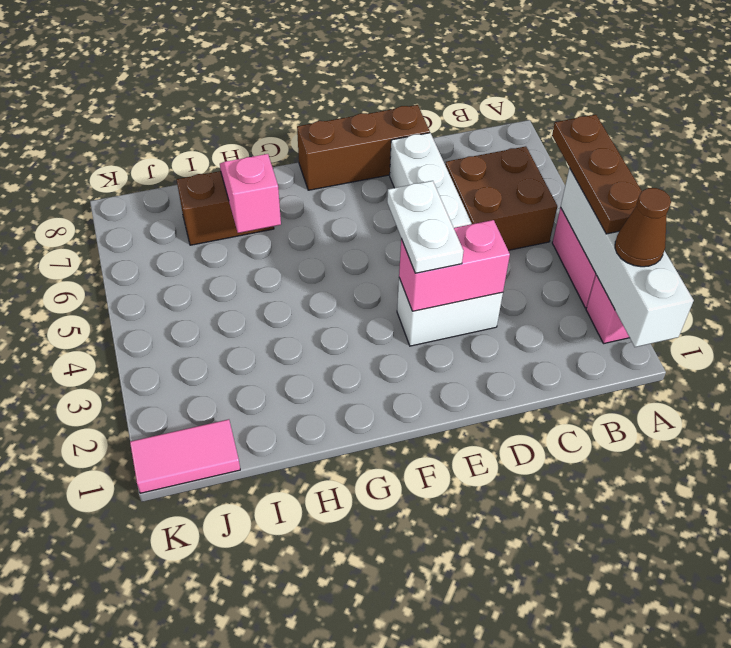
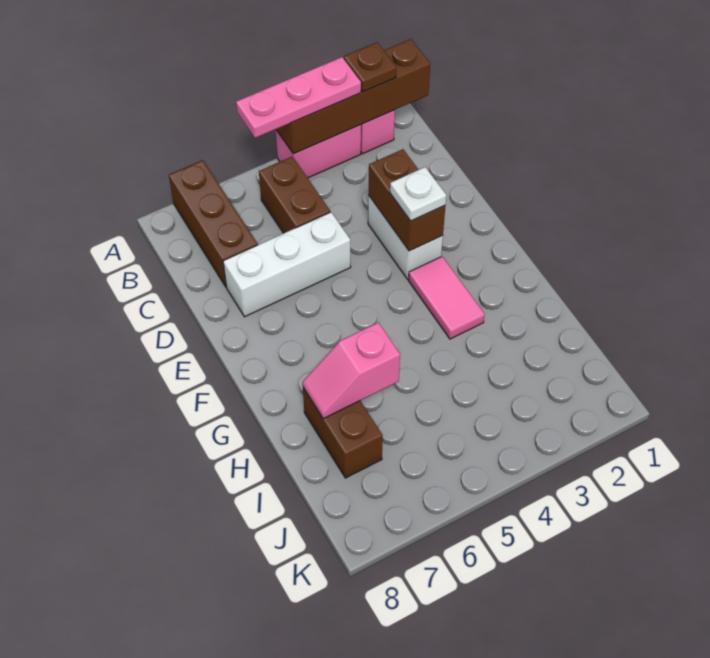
white brick A1:A4 level 2 -> brown brick A1:A4 level 2
brown cone A2 level 3 -> brown plate A2 level 3
brown plate A3:A5 level 3 -> pink plate A3:A5 level 3
brown brick B5:C6 level 1 -> brown brick B5:C5 level 1
pink brick D3:E3 level 2 -> brown brick D3:E3 level 2
brown brick D8:F8 level 1 -> brown brick A7:C7 level 1
white plate E3:E4 level 3 -> white plate E3 level 3
pink tile J1:K1 level 1 -> pink tile F3:G3 level 1

